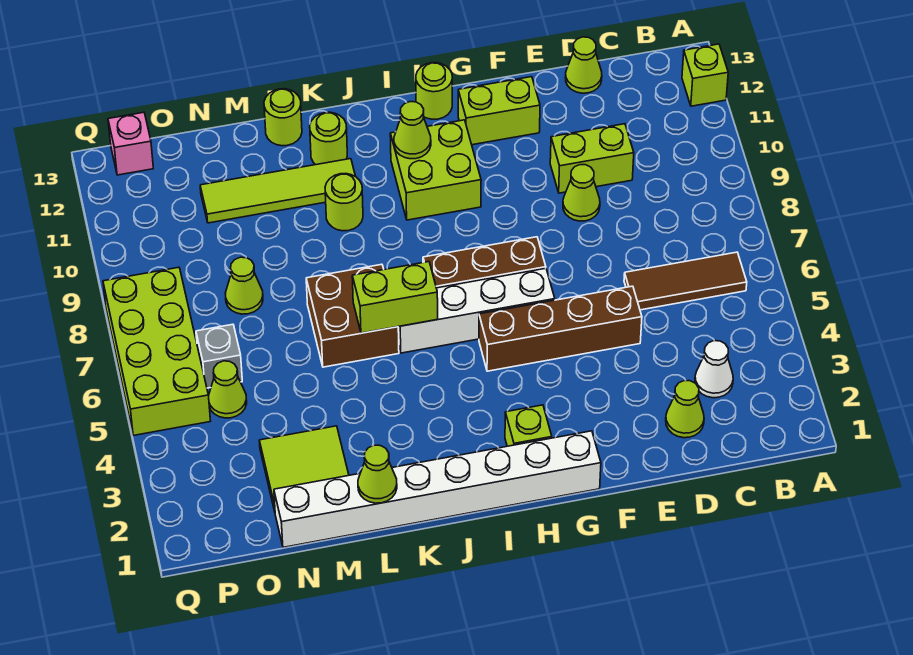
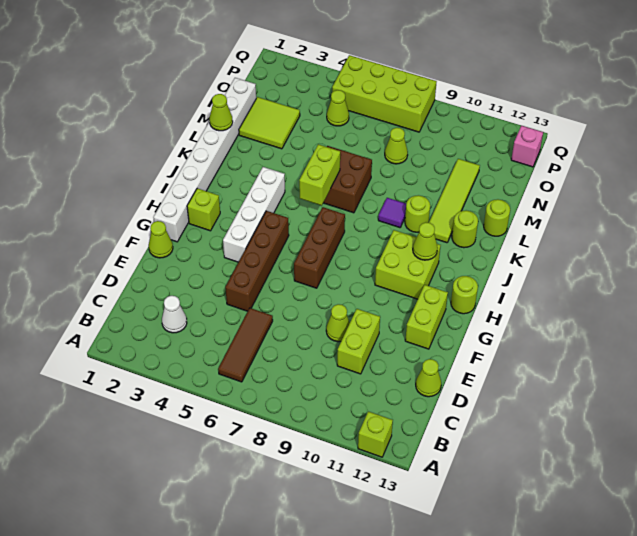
lime cone D2 level 1 -> lime cone F1 level 1
white brick G6:J6 level 1 -> white brick G4:J4 level 1
none -> purple tile K9 level 1
grey brick O6 level 1 -> none

